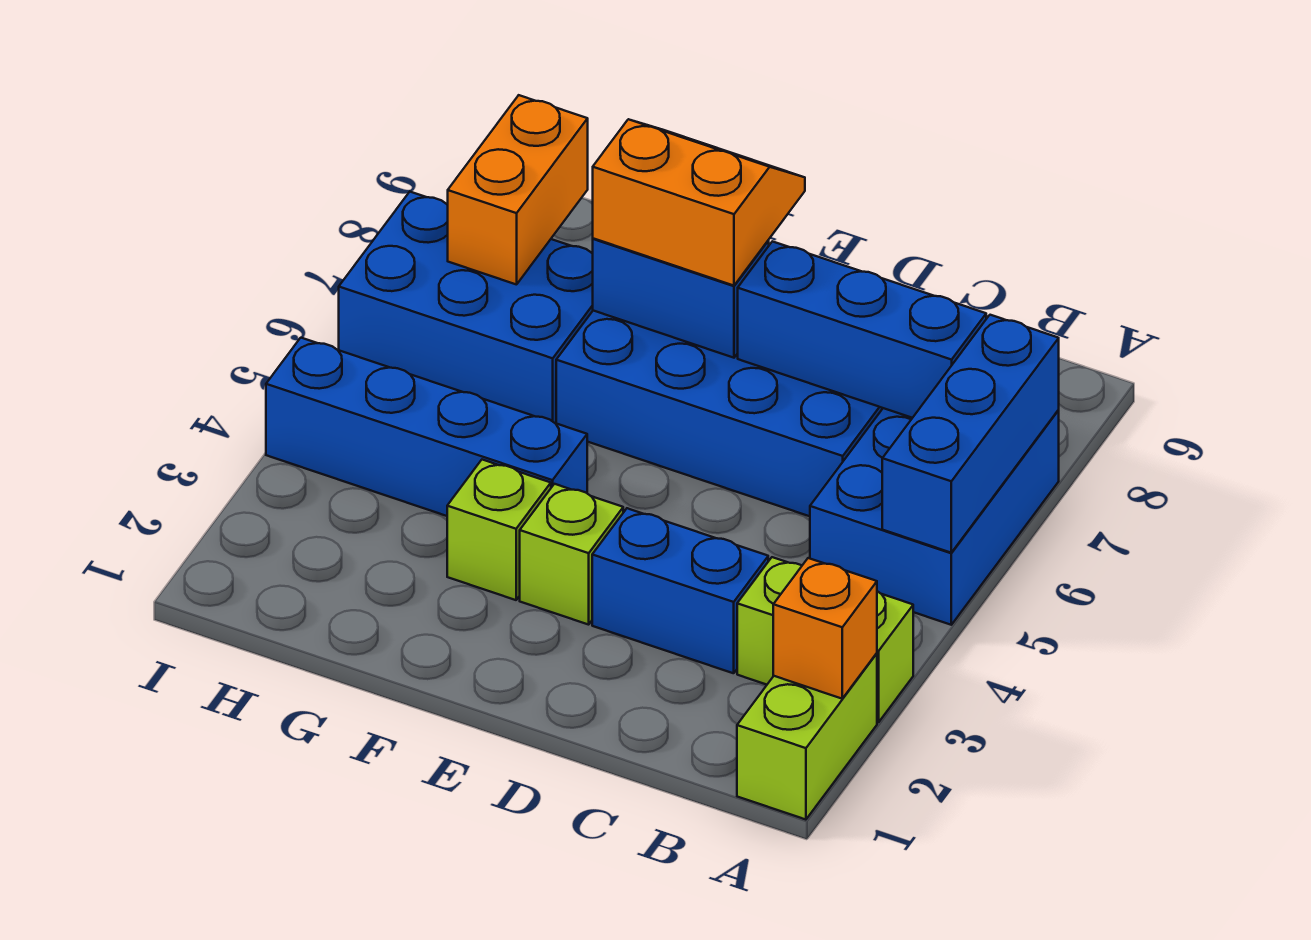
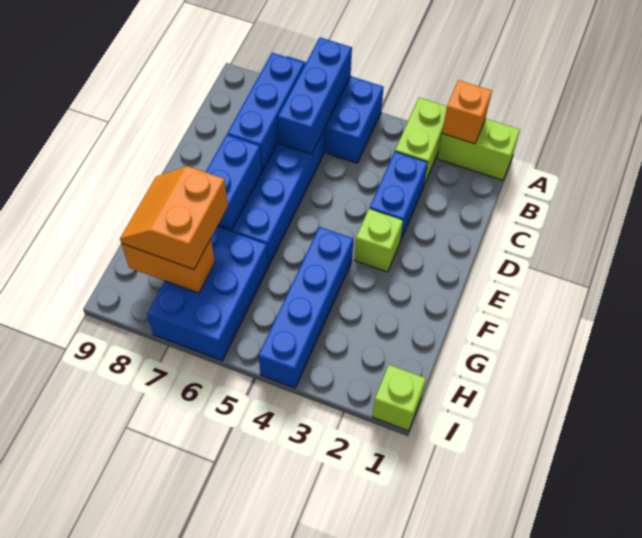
blue brick A5:A7 level 2 -> blue brick A6:C6 level 2
orange slope E7:F8 level 3 top 7 -> orange slope G7:H8 level 3 top 7
lime brick F3 level 1 -> lime brick I1 level 1

